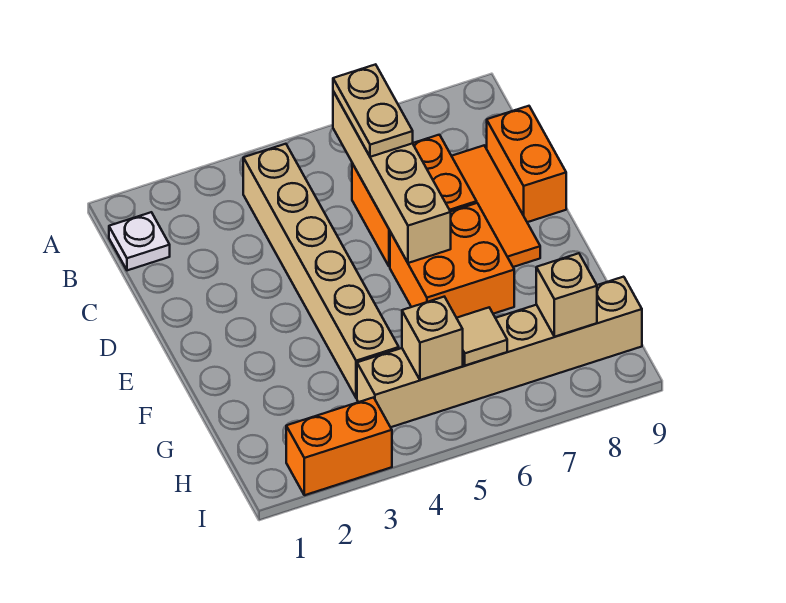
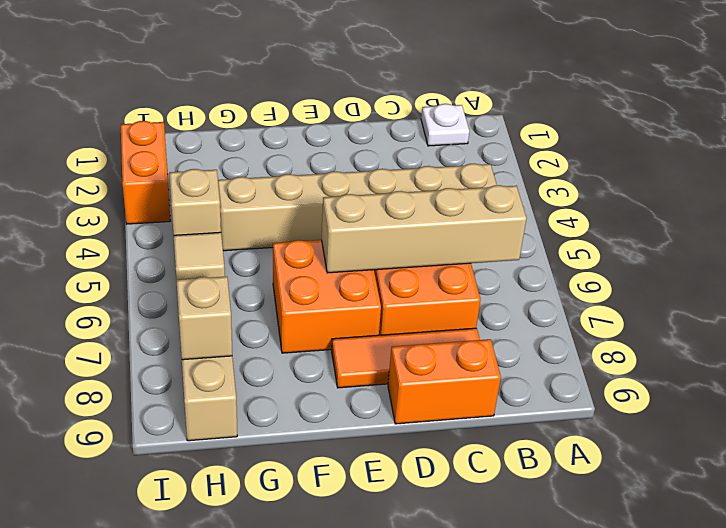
tan plate B6:C6 level 3 -> none

